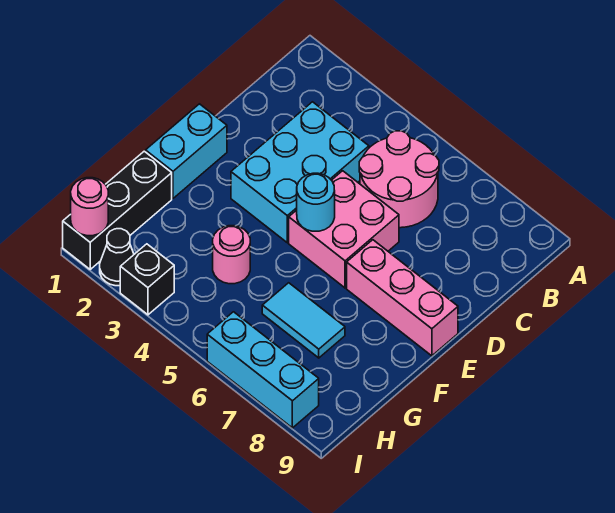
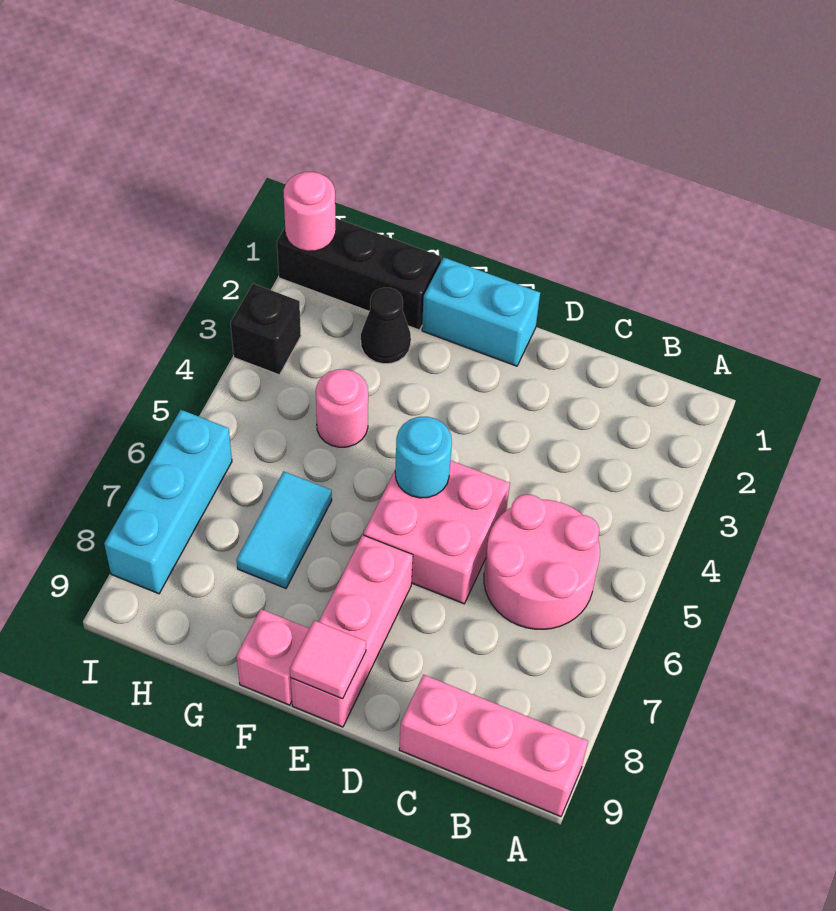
none -> pink brick A9:C9 level 1
cyan brick C3:E4 level 1 -> none
none -> pink tile E9 level 2
none -> pink brick F9 level 1
black cone I2 level 1 -> black cone G2 level 1

